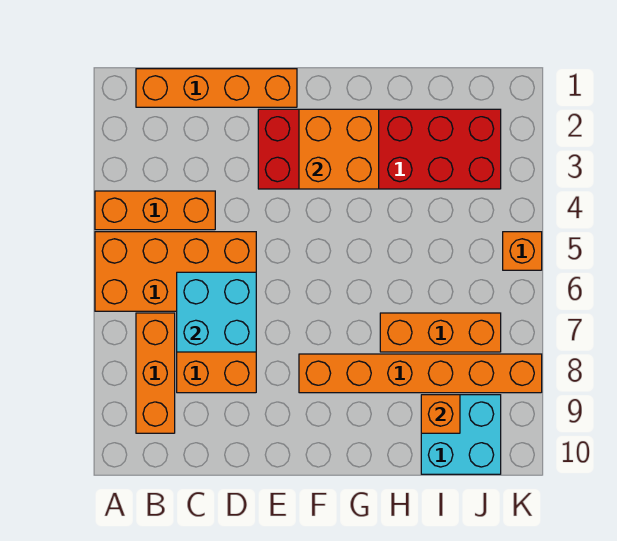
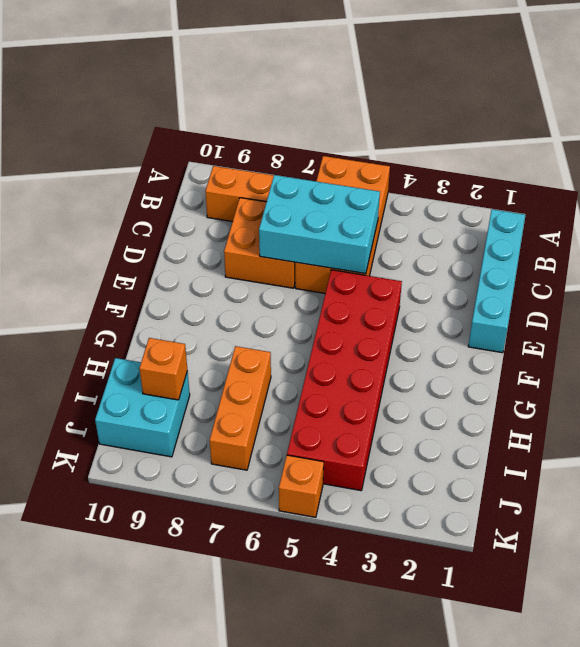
orange brick A4:C4 level 1 -> none
orange brick B1:E1 level 1 -> cyan brick B1:E1 level 1
cyan brick C6:D7 level 2 -> cyan brick C5:D7 level 2
red brick E2:J3 level 1 -> red brick E4:J5 level 1
orange brick F2:G3 level 2 -> none
orange brick F8:K8 level 1 -> none

